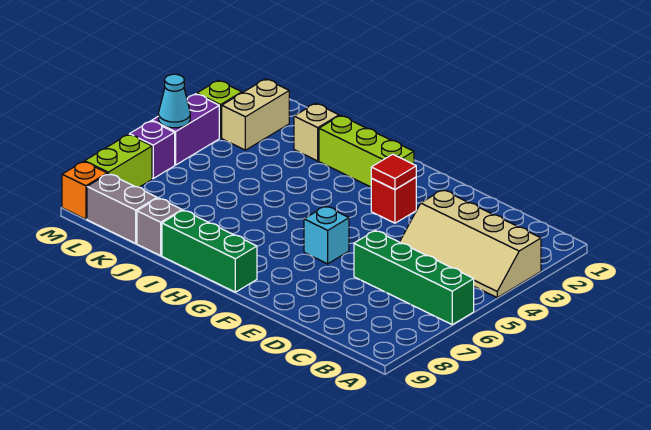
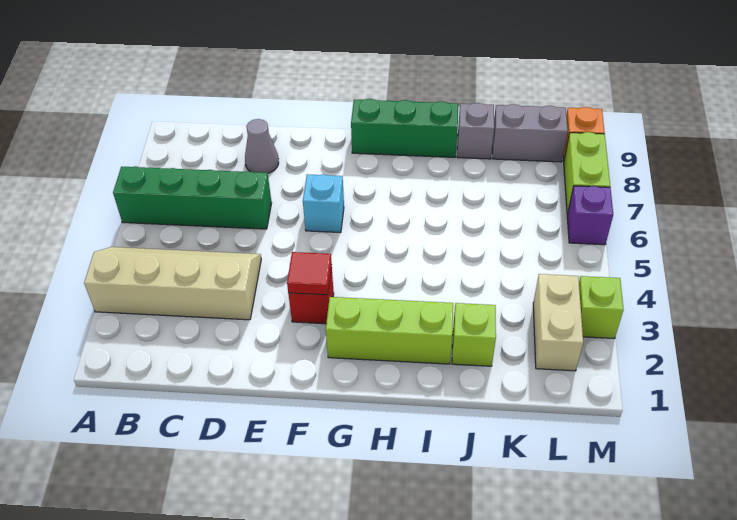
none -> grey cone D8 level 1
tan brick J2 level 1 -> lime brick J2 level 1
purple brick M4:M5 level 1 -> none
cyan cone M5 level 2 -> none

